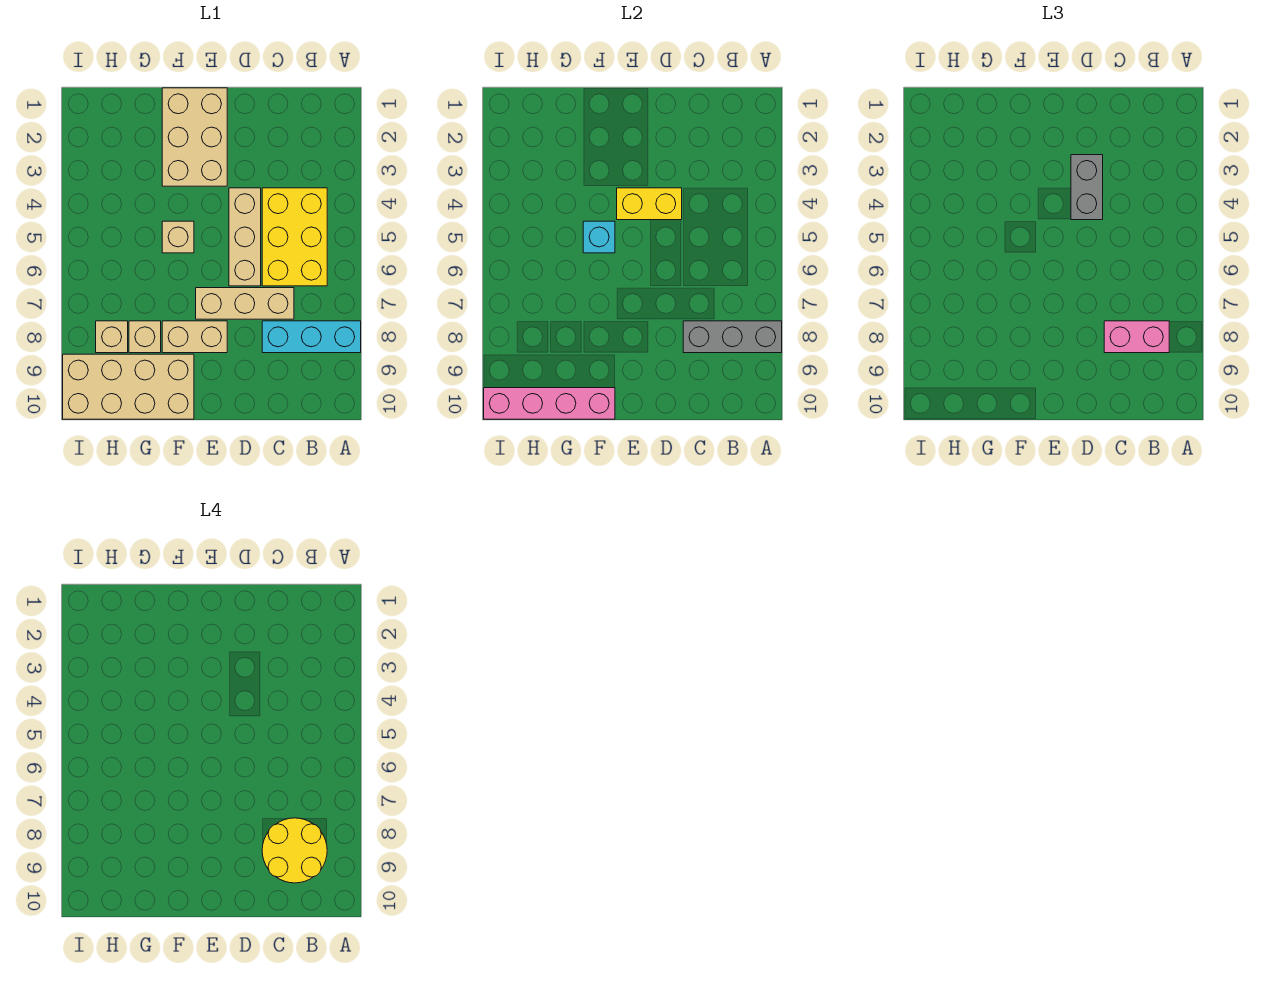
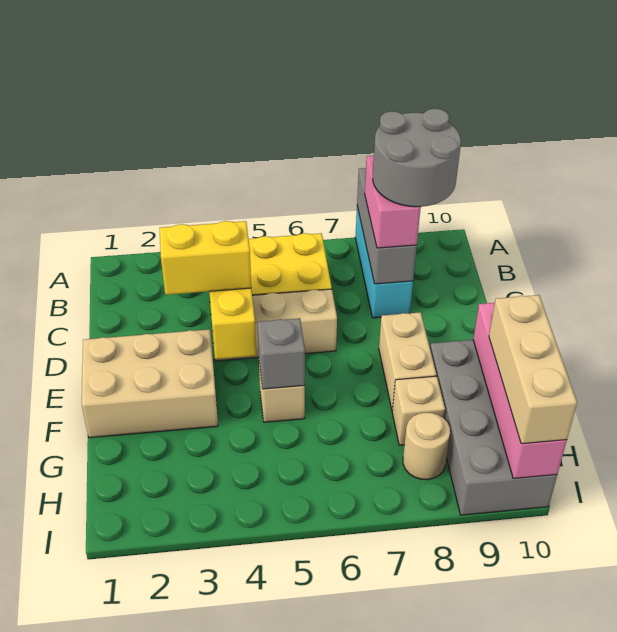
yellow round brick B8:C9 level 4 -> grey round brick B8:C9 level 4
tan brick C7:E7 level 1 -> tan brick G10:I10 level 3
grey brick D3:D4 level 3 -> yellow brick D3:D4 level 3
cyan brick F5 level 2 -> grey brick F5 level 2
tan brick F9:I10 level 1 -> grey brick F9:I10 level 1
tan brick H8 level 1 -> tan round brick H8 level 1

